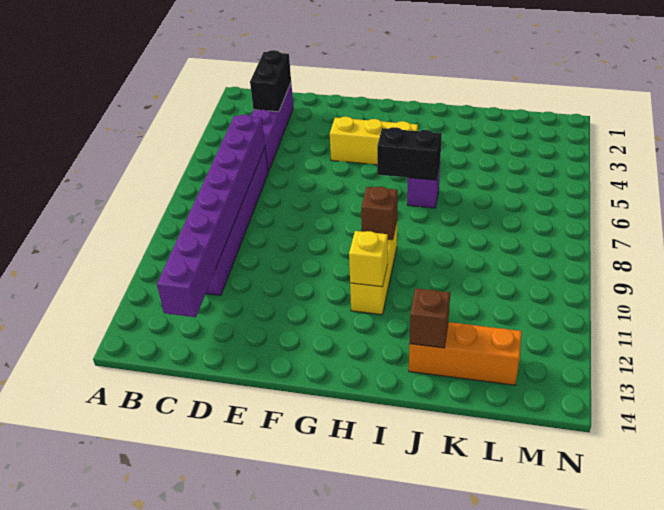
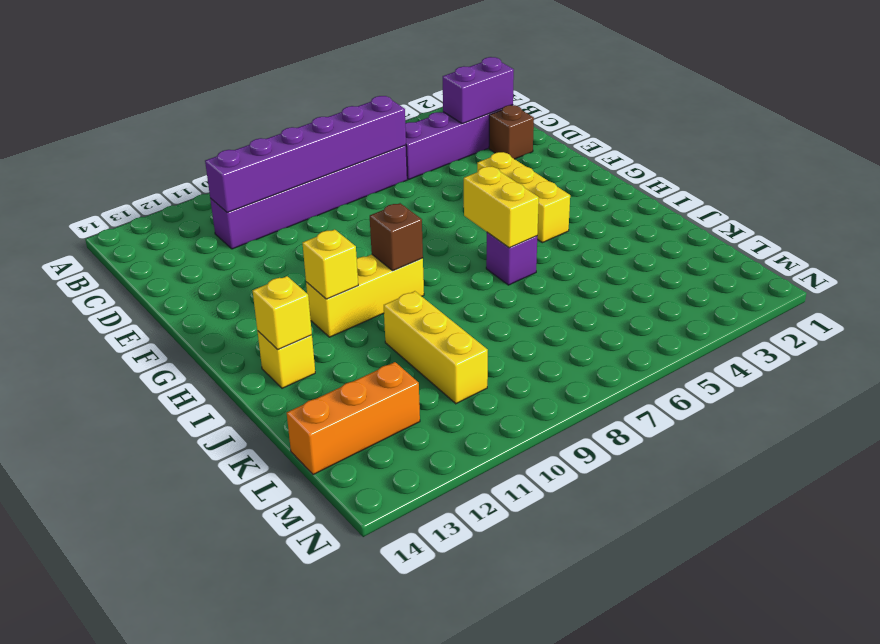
black brick C2:C3 level 2 -> purple brick C2:C3 level 2
purple brick C6:C13 level 2 -> purple brick C6:C11 level 2
black brick H6:I6 level 2 -> yellow brick H6:I6 level 2
none -> yellow brick I13 level 1
none -> yellow brick I13 level 2
none -> yellow brick J10:L10 level 1
orange brick J13:L13 level 1 -> orange brick L12:L14 level 1
brown brick J13 level 2 -> brown brick D2 level 1

